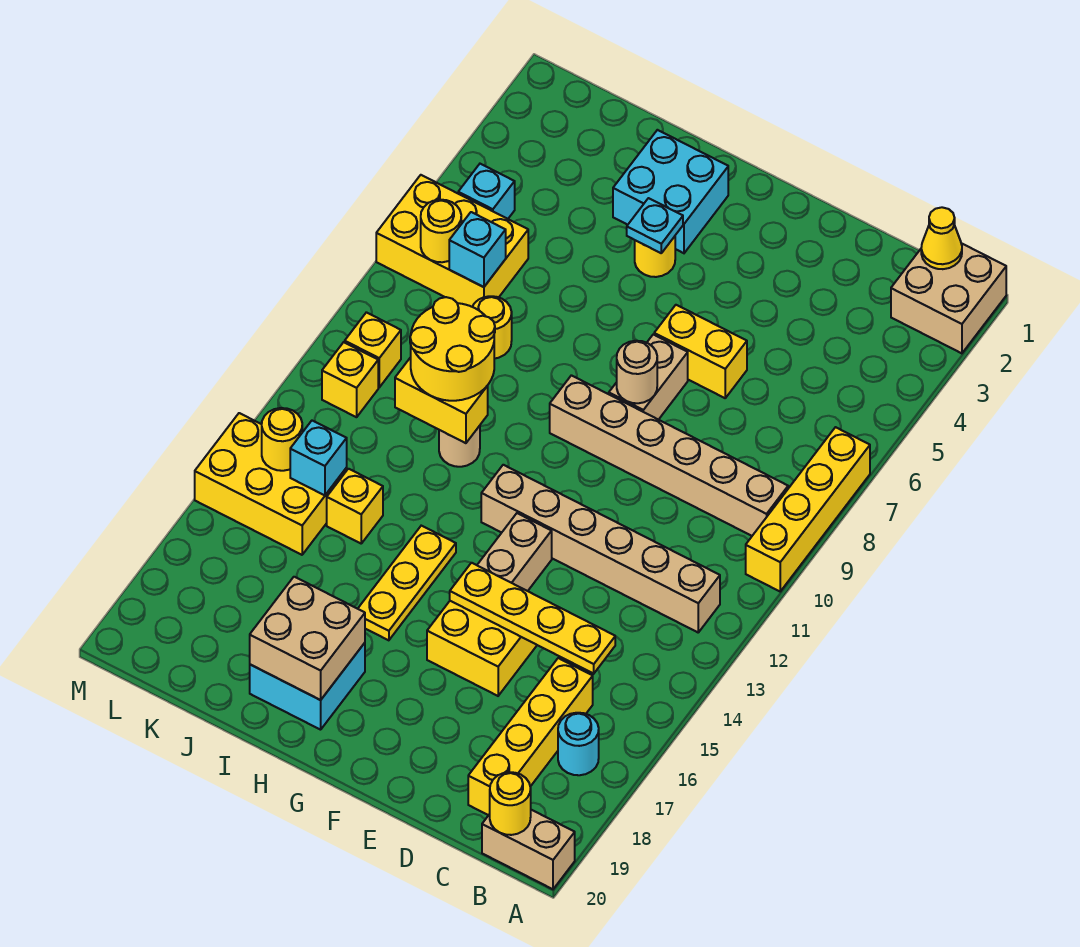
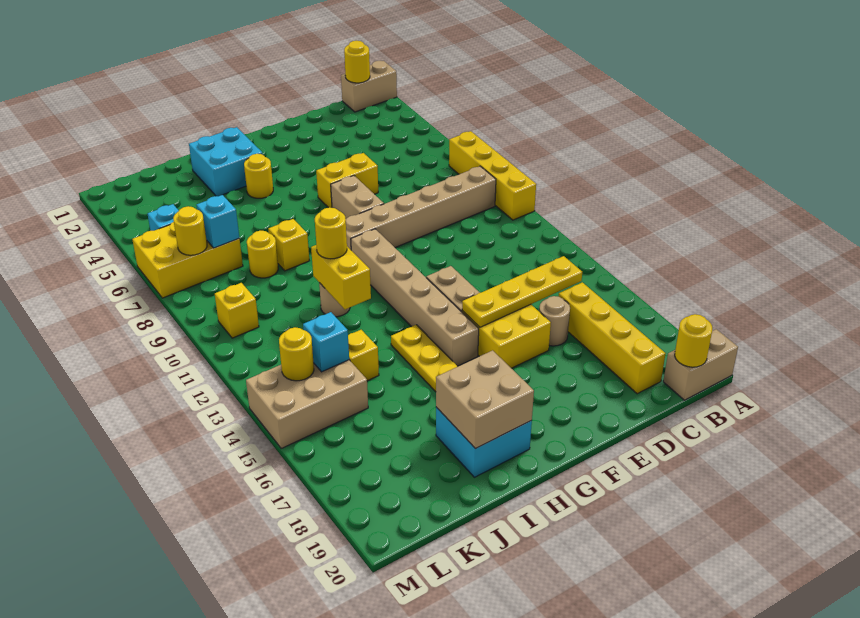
tan brick A1:B2 level 1 -> tan brick A1:B1 level 1
yellow cone B1 level 2 -> yellow round brick B1 level 2
tan brick B12:G12 level 1 -> tan brick G10:G15 level 1
cyan round brick B17 level 1 -> none
tan round brick F8 level 2 -> tan round brick D16 level 1
cyan plate H4 level 2 -> none
yellow round brick I10:J11 level 3 -> yellow round brick I11 level 3
yellow brick I11:J11 level 2 -> yellow brick I11:I12 level 2
yellow brick K14:M15 level 1 -> tan brick K14:M15 level 1
yellow brick L11 level 1 -> yellow brick I8 level 1

